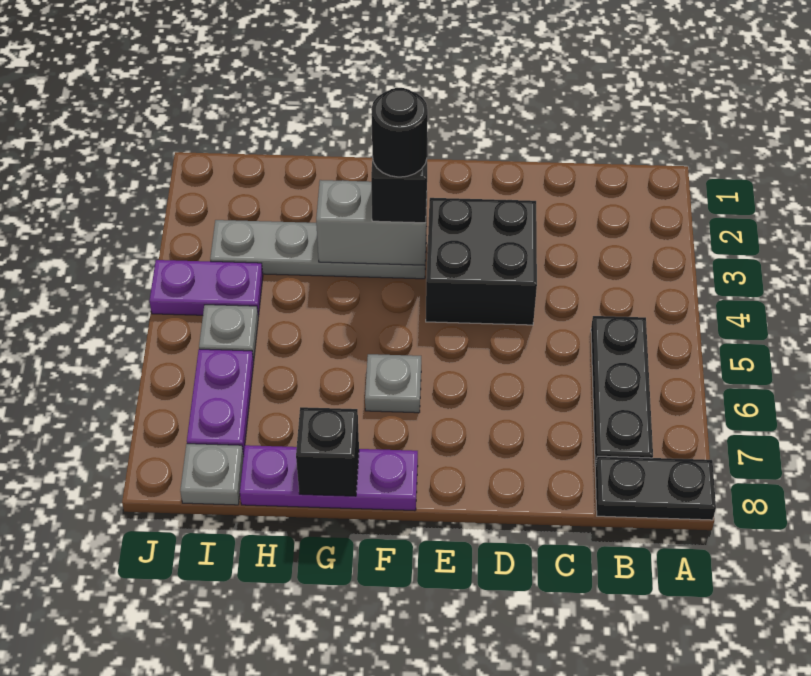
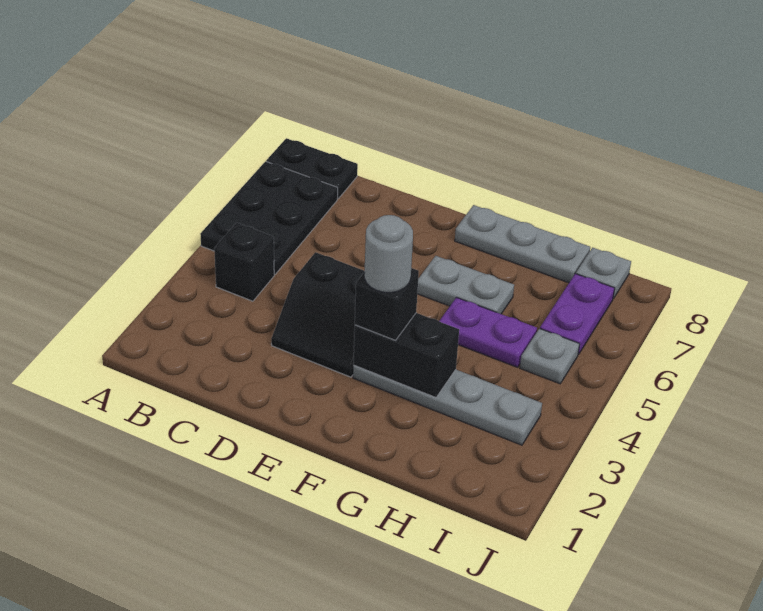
black plate B5:B7 level 1 -> black plate A5:B7 level 1
black brick D3:E4 level 1 -> black slope D3:E4 level 1 top 4
grey brick F3:G3 level 2 -> black brick F3:G3 level 2
black round brick F3 level 4 -> grey round brick F3 level 4
grey plate F6 level 1 -> grey plate F6:G6 level 1
purple plate F8:H8 level 1 -> grey plate F8:H8 level 1
black brick G8 level 2 -> black brick B4 level 1
purple plate I4:J4 level 1 -> purple plate G5:H5 level 1

